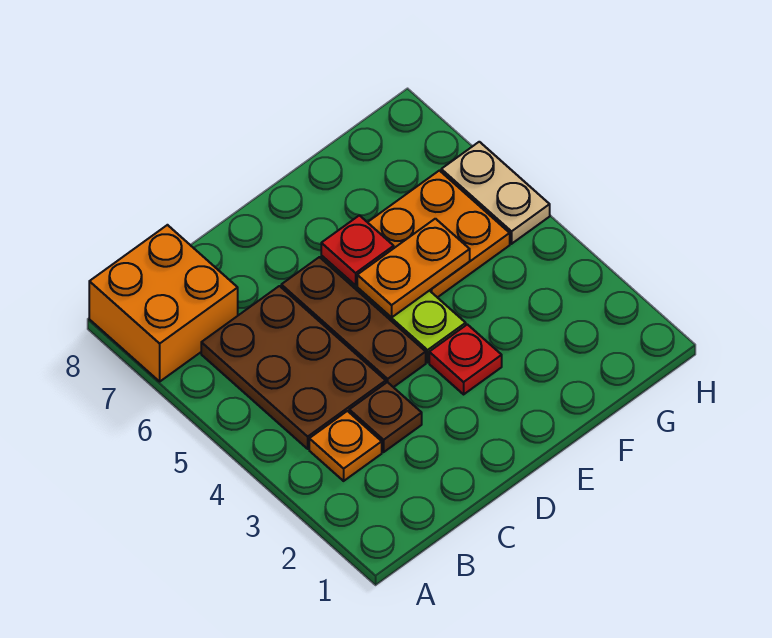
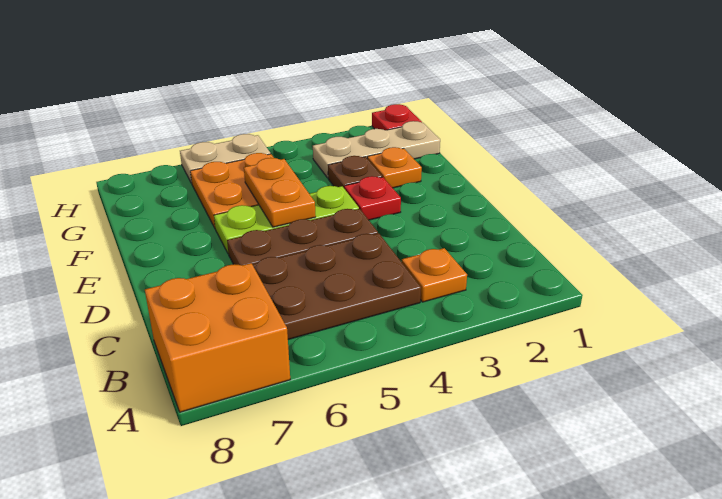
brown plate C3 level 1 -> brown plate F3 level 1
red plate E6 level 2 -> red plate H1 level 1
none -> orange plate F2 level 1
none -> tan plate G1:G3 level 1

